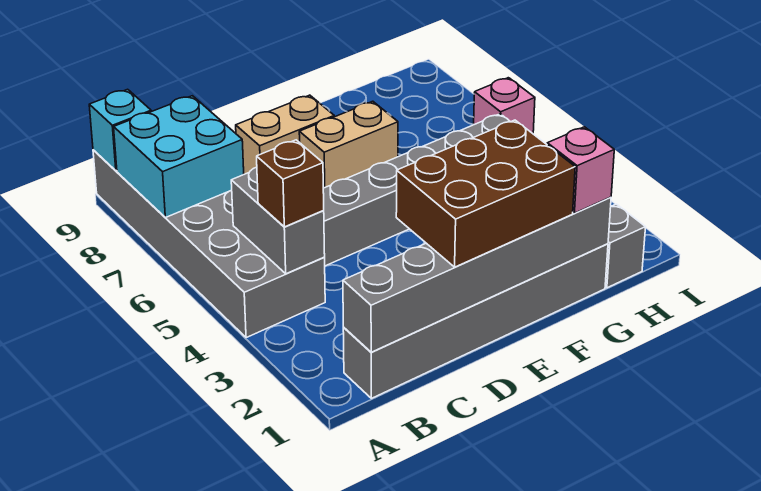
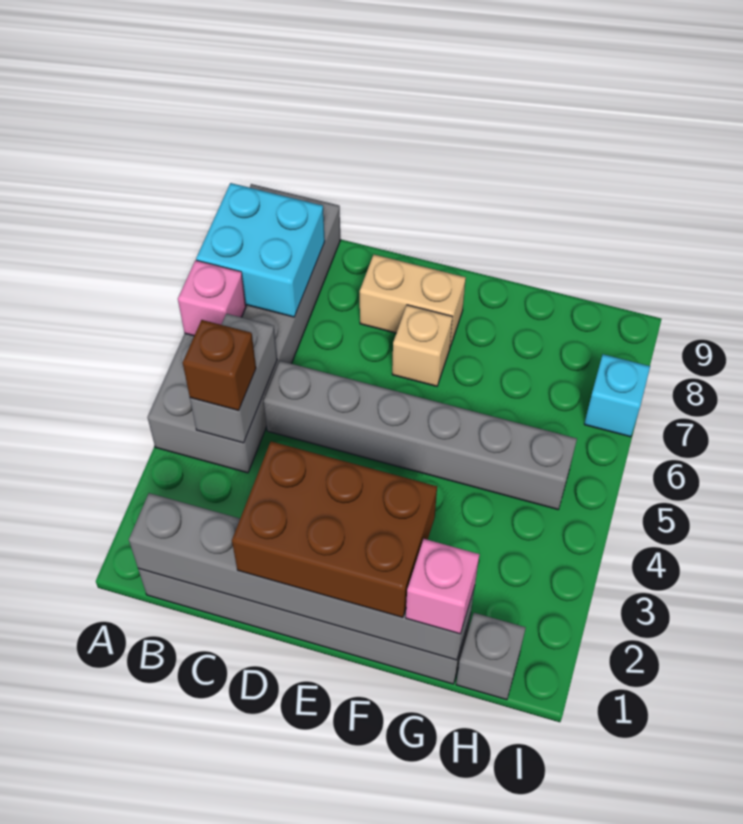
cyan brick A9 level 2 -> cyan brick I7 level 1
tan brick E7:F7 level 1 -> tan brick E7 level 1
pink brick I6 level 1 -> pink brick A6 level 2

